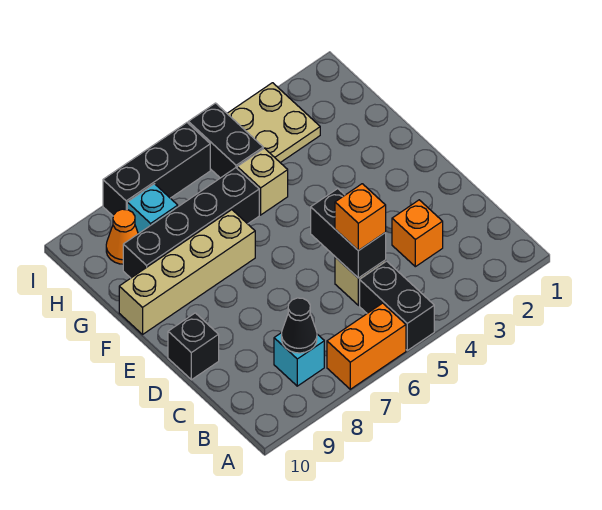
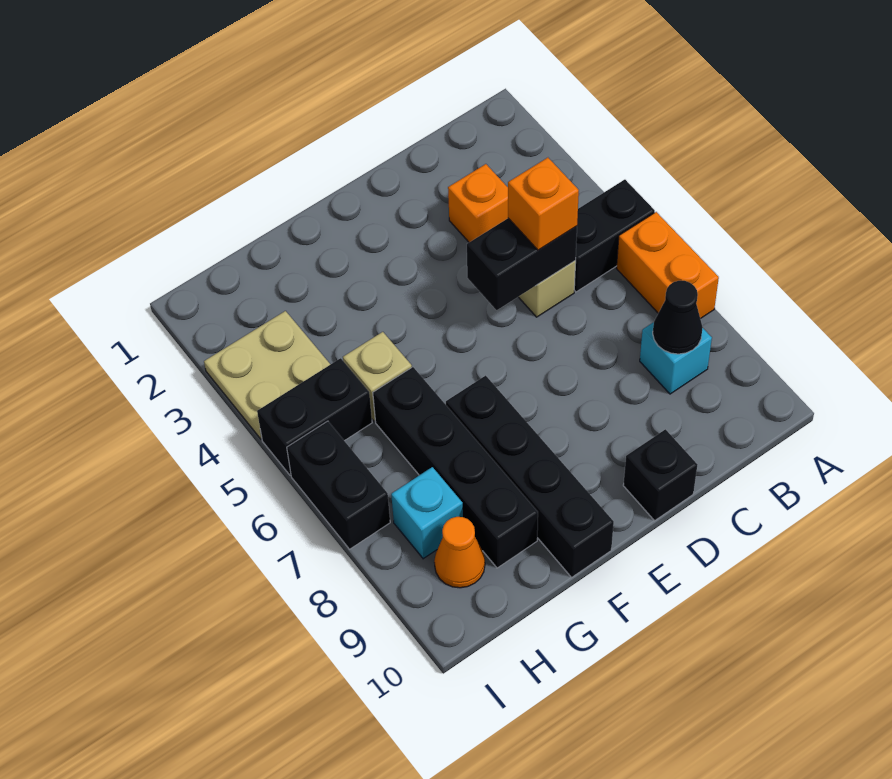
tan brick F7:F10 level 1 -> black brick F7:F10 level 1
black brick I6:I8 level 1 -> black brick I6:I7 level 1

